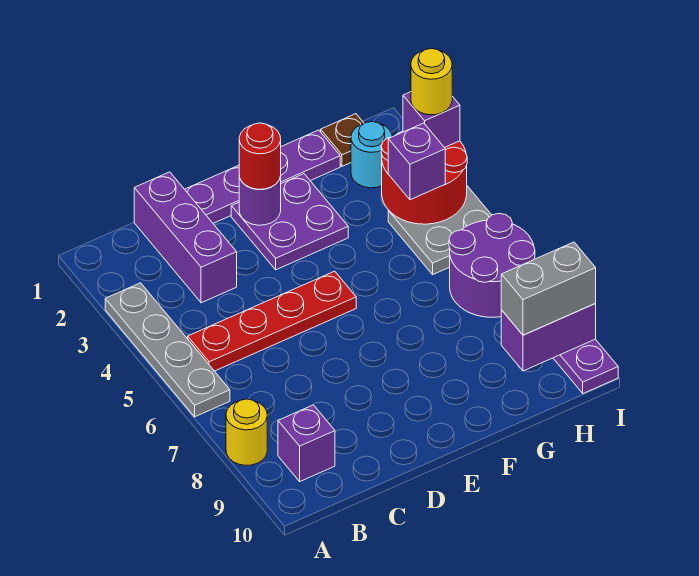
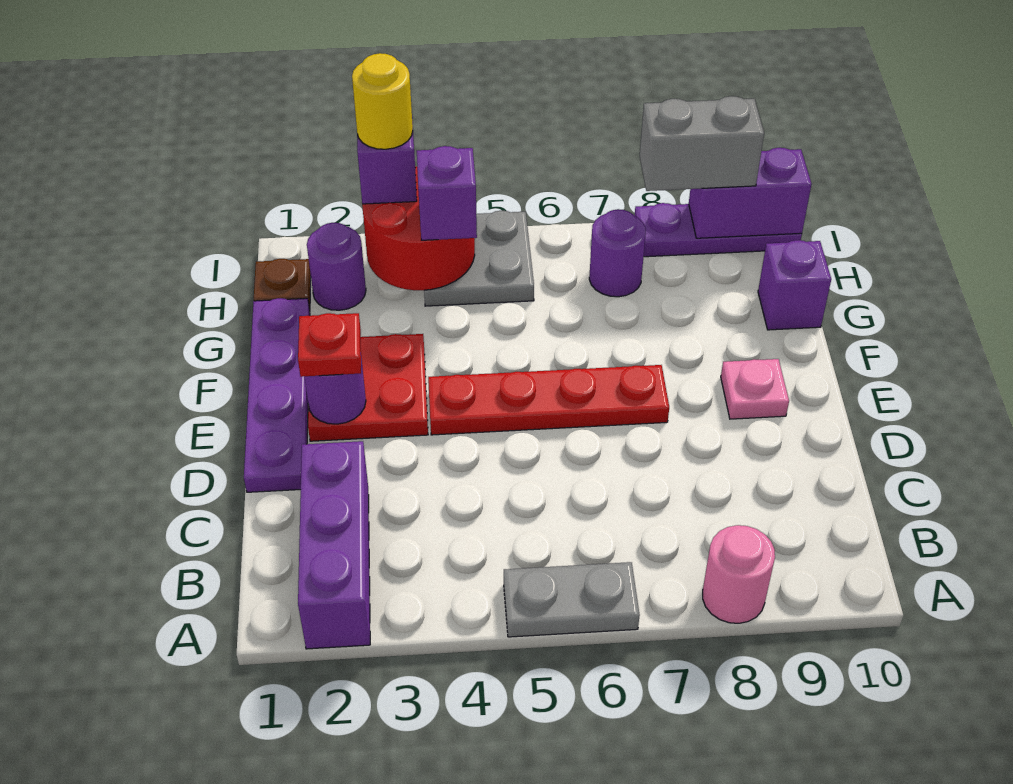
grey plate A3:A6 level 1 -> grey plate A5:A6 level 1
yellow round brick A8 level 1 -> pink round brick A8 level 1
red plate B5:E5 level 1 -> red plate E4:E7 level 1
purple brick B9 level 1 -> purple brick G10 level 1
purple brick C1:C3 level 1 -> purple brick A2:C2 level 1
purple plate E2:F3 level 1 -> red plate E2:F3 level 1
red round brick E2 level 3 -> red plate E2 level 3
none -> pink plate E9 level 1
cyan round brick H2 level 1 -> purple round brick H2 level 1
purple round brick H6:I7 level 1 -> purple round brick H7 level 1
purple brick H9:I9 level 2 -> purple brick I9:I10 level 2
grey brick H9:I9 level 3 -> grey brick I8:I9 level 3

